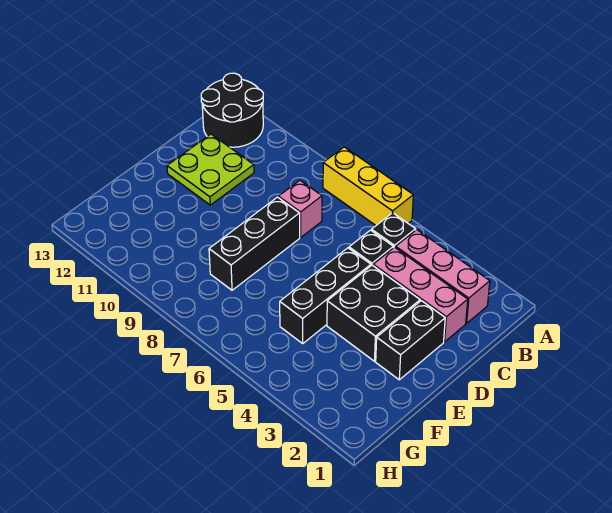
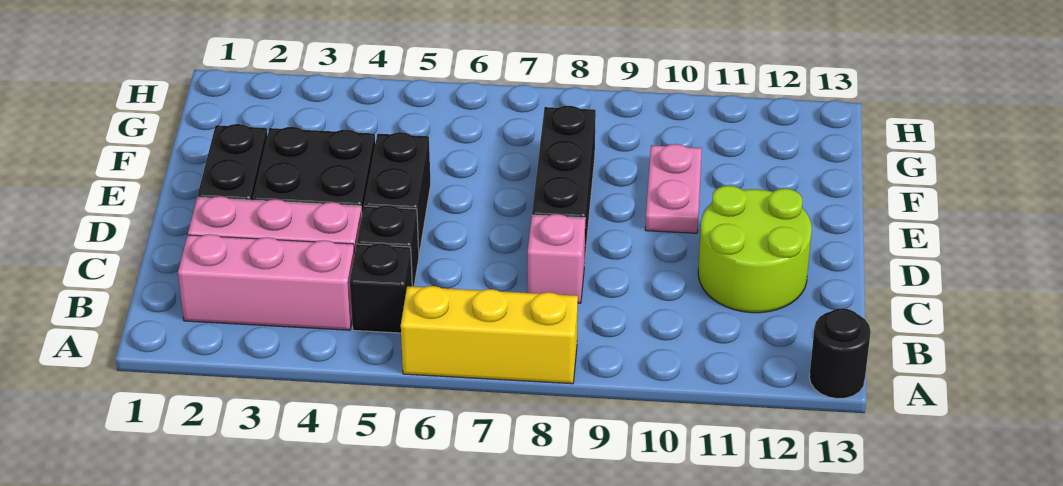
black round brick A12:B13 level 1 -> black round brick A13 level 1
lime plate C11:D12 level 1 -> lime round brick C11:D12 level 1
black brick D5:F5 level 1 -> black brick D5:E5 level 1
none -> pink plate E10:F10 level 1

